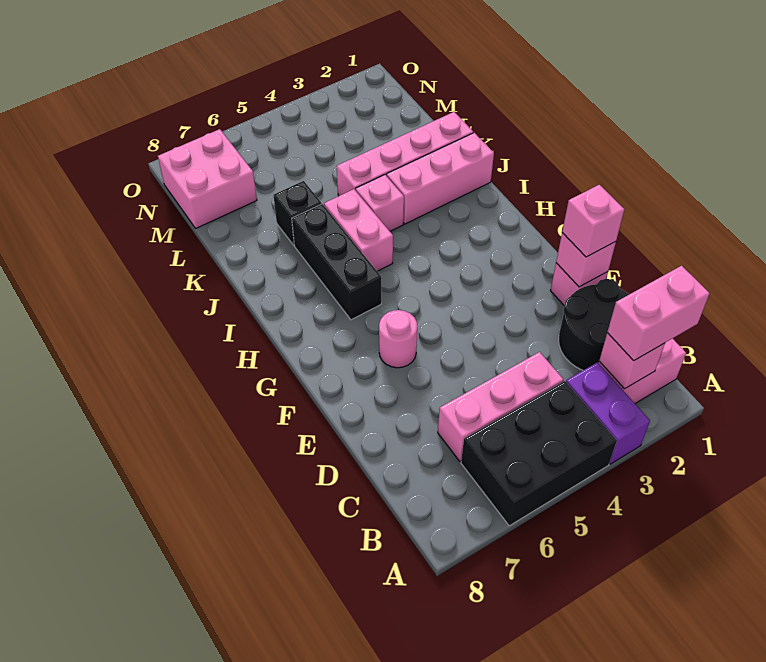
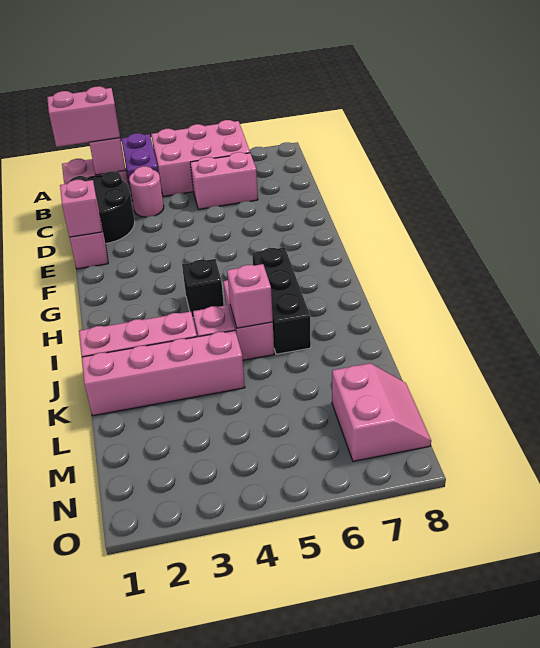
black brick A4:B6 level 1 -> pink brick A4:B6 level 1
pink brick C4:C6 level 1 -> pink brick C5:C6 level 1
pink brick E1 level 3 -> pink brick J5 level 2
pink round brick F6 level 1 -> pink round brick C3 level 1
black brick K6 level 1 -> black brick H4 level 1
pink brick M7:N8 level 1 -> pink slope M7:N8 level 1 top 7

